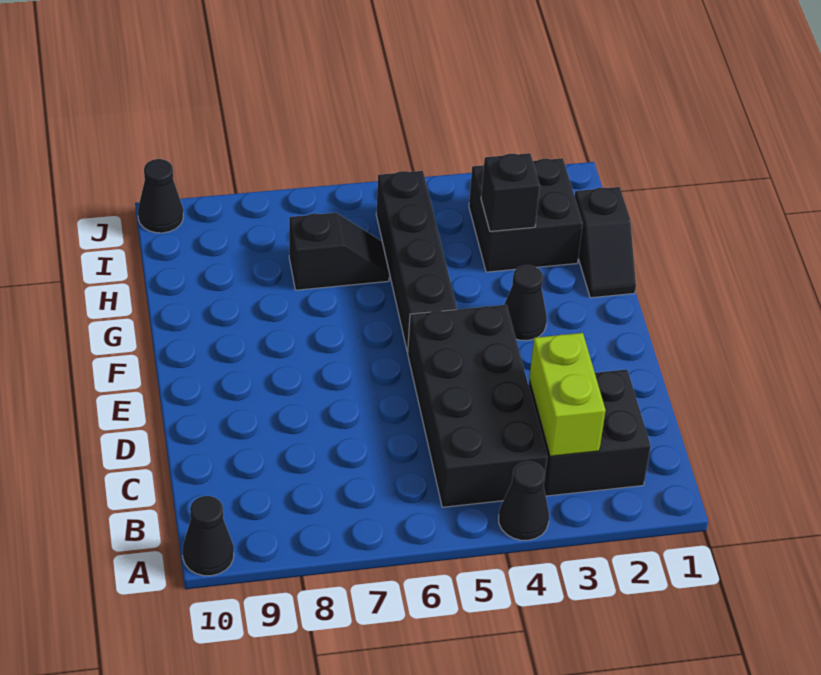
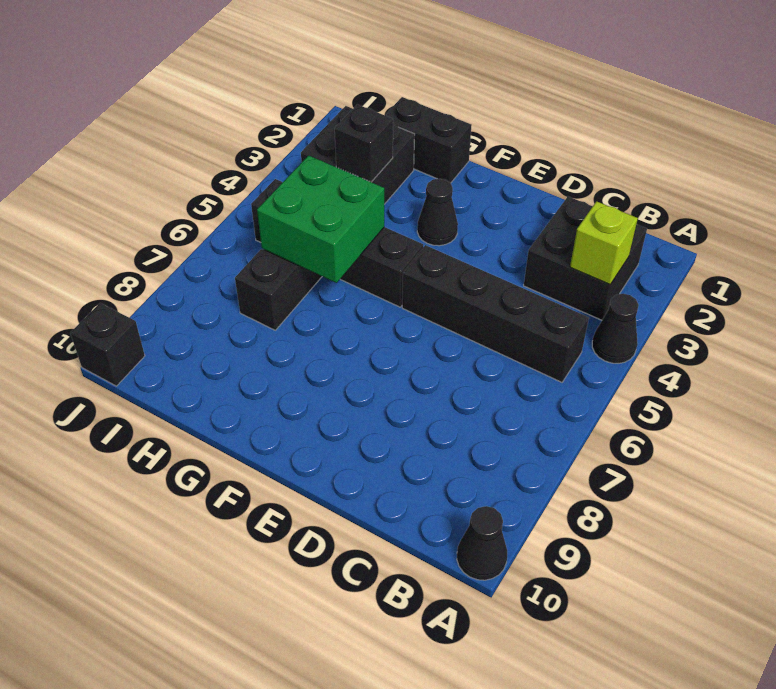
lime brick B3:C3 level 2 -> lime brick B3 level 2
black brick B4:E5 level 1 -> black brick B5:E5 level 1
black slope G1:H1 level 1 top H -> black brick G1:H1 level 1
none -> green brick G5:H6 level 2
black cone J10 level 1 -> black brick J10 level 1

